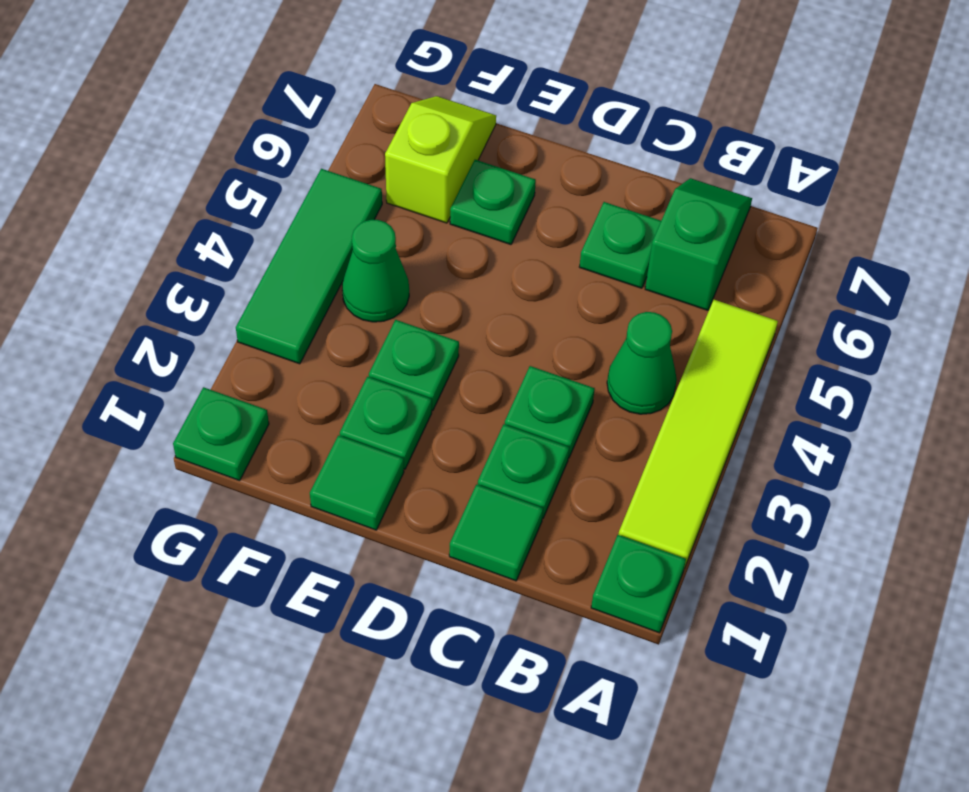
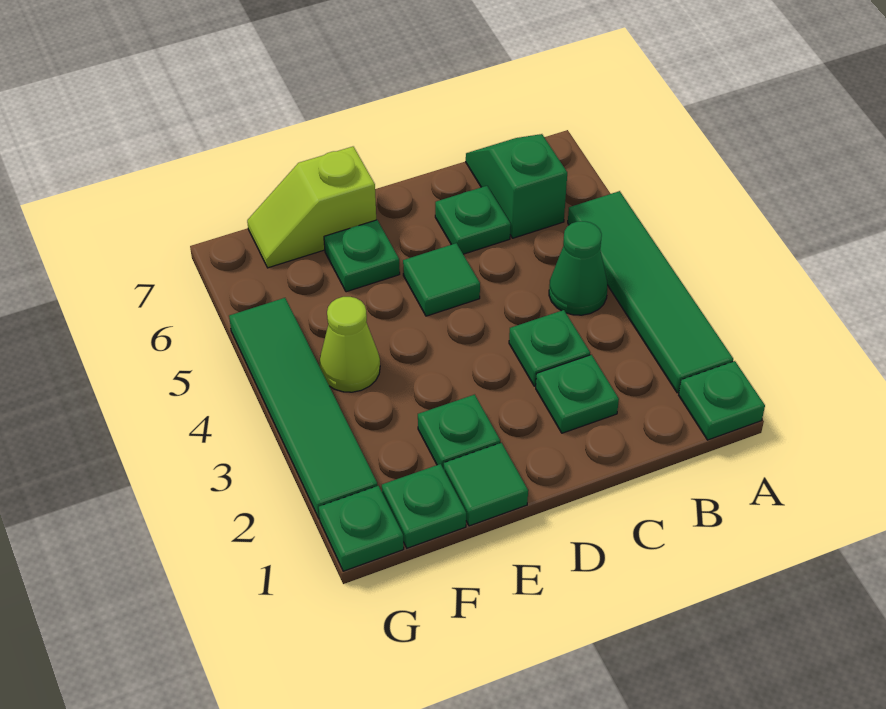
lime tile A2:A5 level 1 -> green tile A2:A5 level 1
green tile C1 level 1 -> green tile D5 level 1
green plate E3 level 1 -> green plate F1 level 1
green cone F4 level 1 -> lime cone F4 level 1
lime slope F6:F7 level 1 top 6 -> lime slope E7:F7 level 1 top E
green tile G3:G5 level 1 -> green tile G2:G5 level 1

